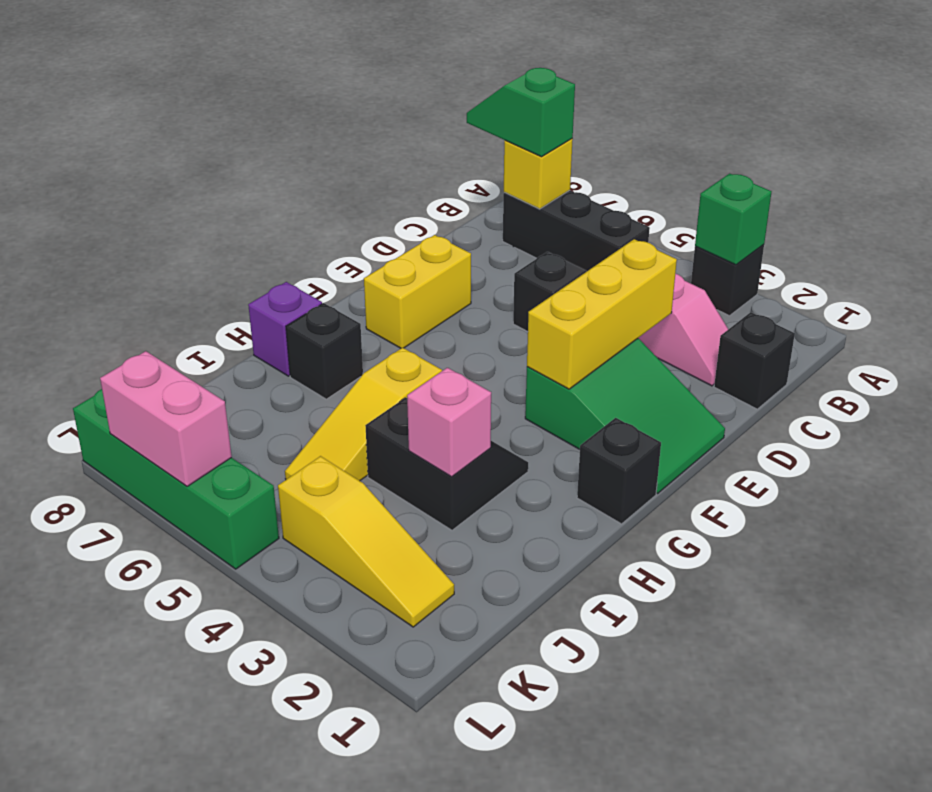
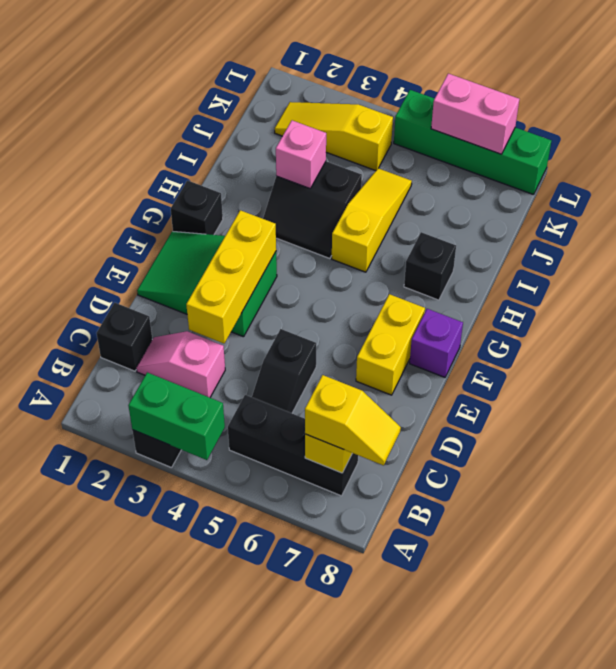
green brick A3 level 2 -> green brick A3:A4 level 2
green slope B7:B8 level 3 top 7 -> yellow slope B7:B8 level 3 top 7
purple brick H8 level 1 -> purple brick F8 level 1

